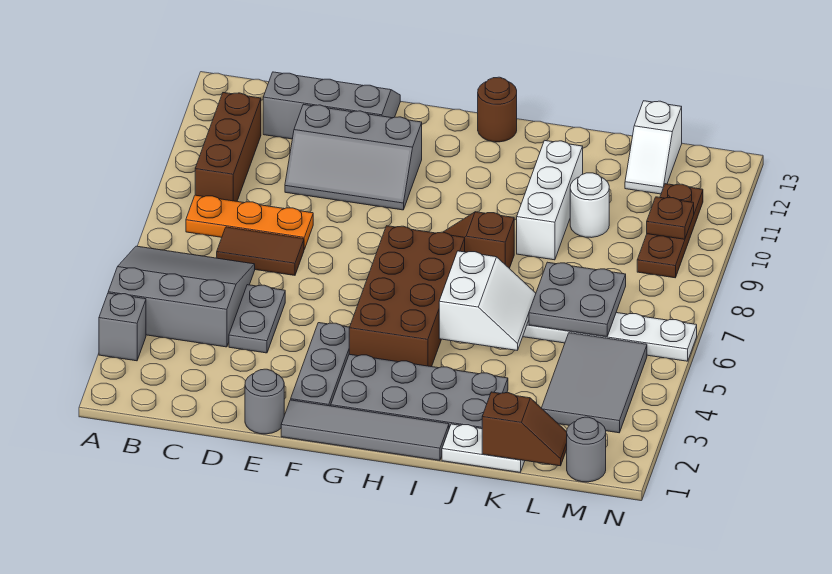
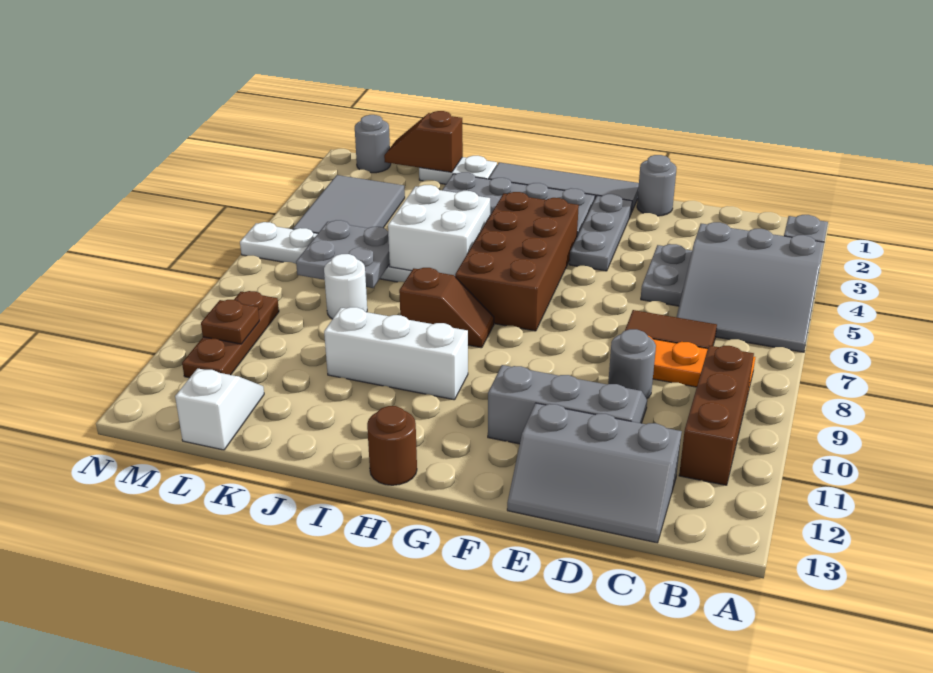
none -> grey round brick D9 level 1
white slope I5:J6 level 2 top I -> white brick I5:J6 level 2
white brick J9:J11 level 1 -> white brick H10:J10 level 1
white round brick K10 level 1 -> white round brick K8 level 1

